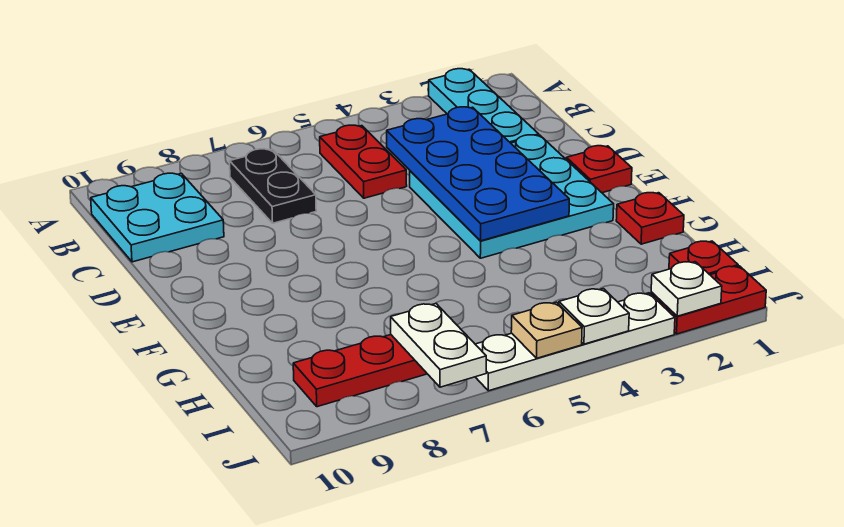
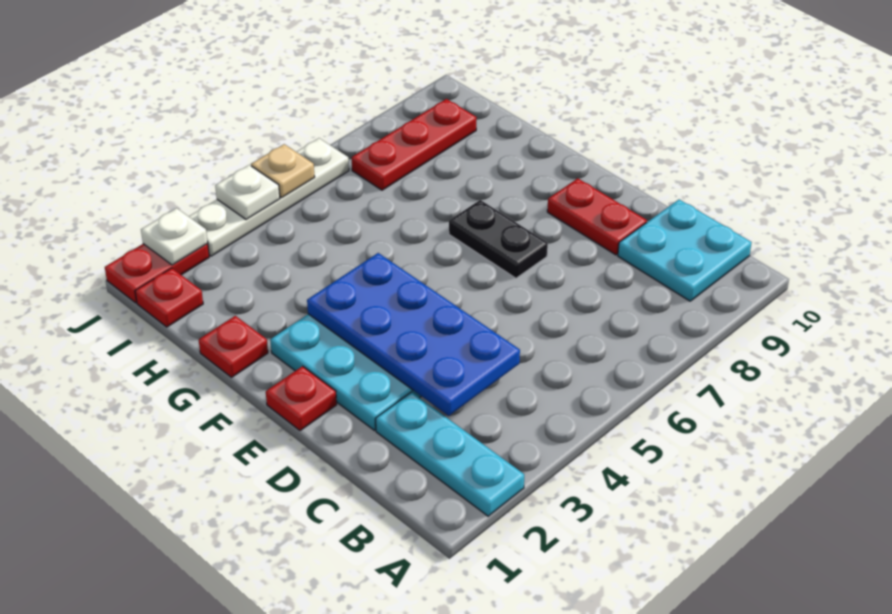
red plate B5:C5 level 1 -> red plate D9:E9 level 1
black plate B7:C7 level 1 -> black plate E7:F7 level 1
white plate I7:J7 level 2 -> none

